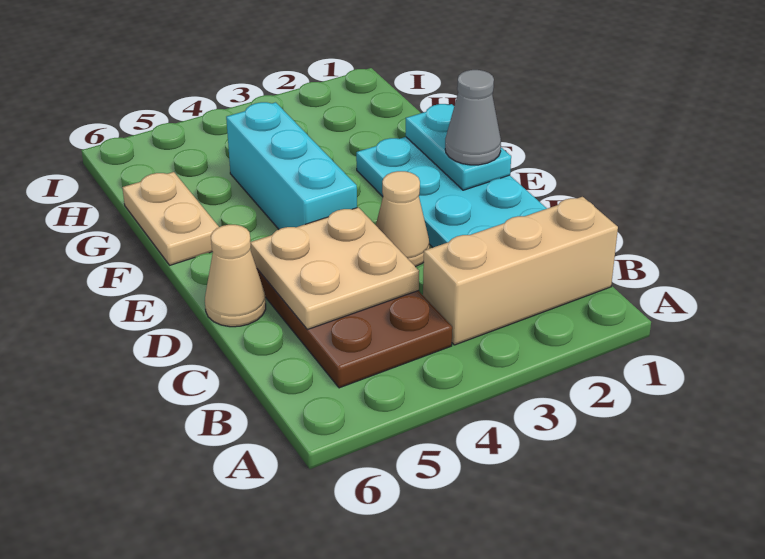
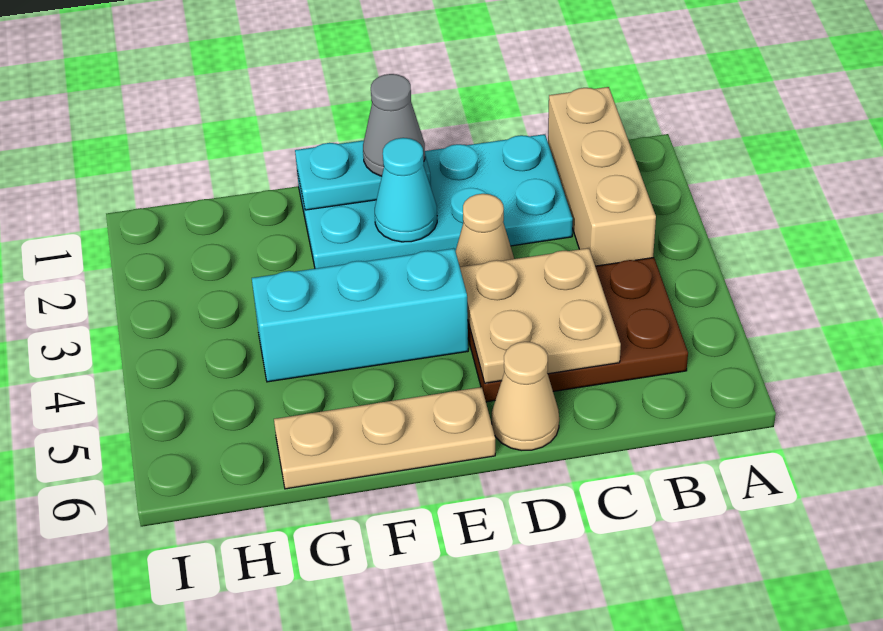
none -> cyan cone E2 level 2
tan plate F6:G6 level 1 -> tan plate E6:G6 level 1

